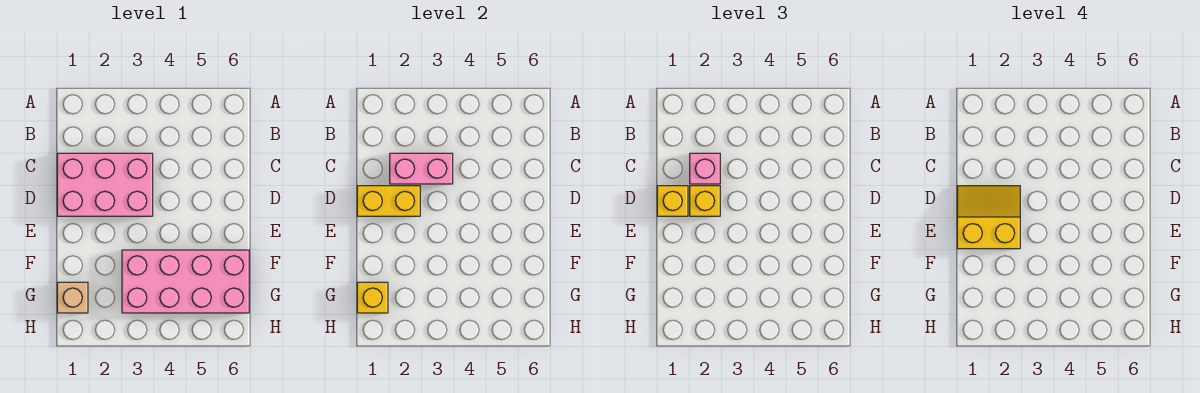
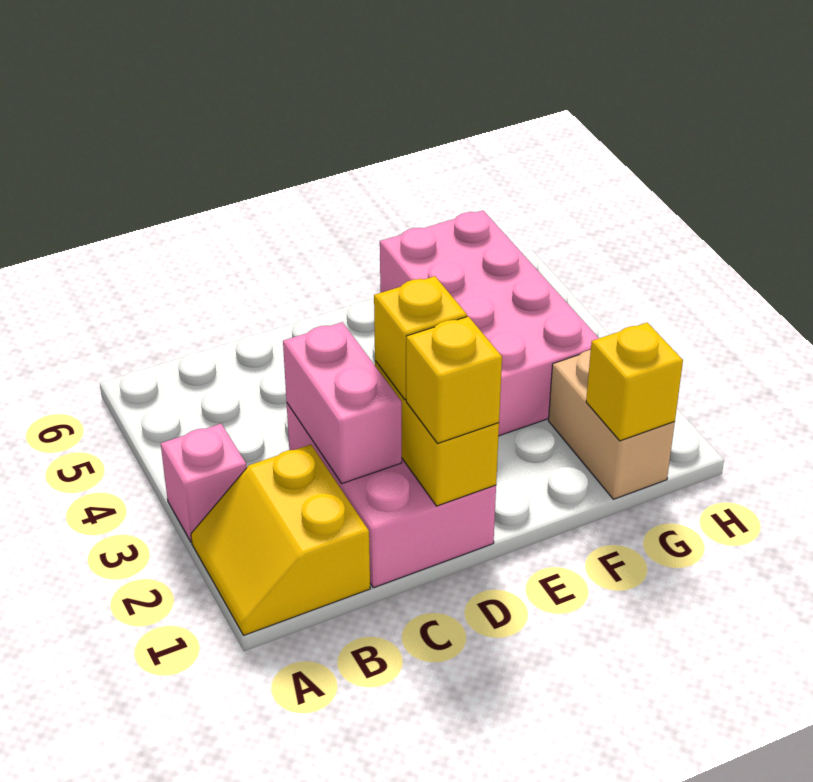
pink brick C2 level 3 -> pink brick A3 level 1
yellow slope D1:E2 level 4 top E -> yellow slope A1:B2 level 1 top B
tan brick G1 level 1 -> tan brick G1:G2 level 1

